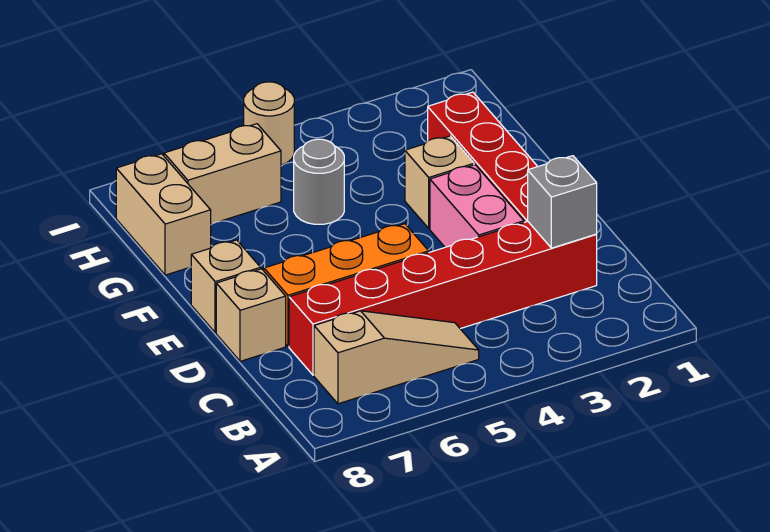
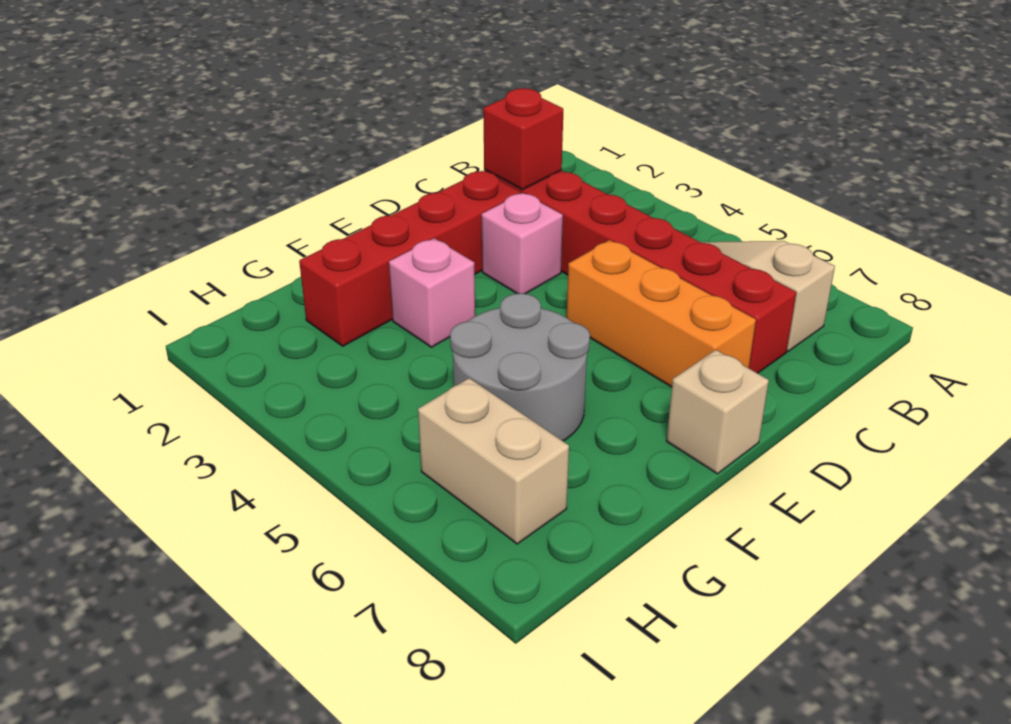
grey brick C2 level 2 -> red brick C2 level 2
pink brick D3:E3 level 1 -> pink brick D3 level 1
tan brick D8 level 1 -> none
tan brick F3 level 1 -> pink brick F3 level 1
grey round brick G5 level 1 -> grey round brick F5:G6 level 1
tan brick G8:H8 level 1 -> none
tan round brick I5 level 1 -> none

